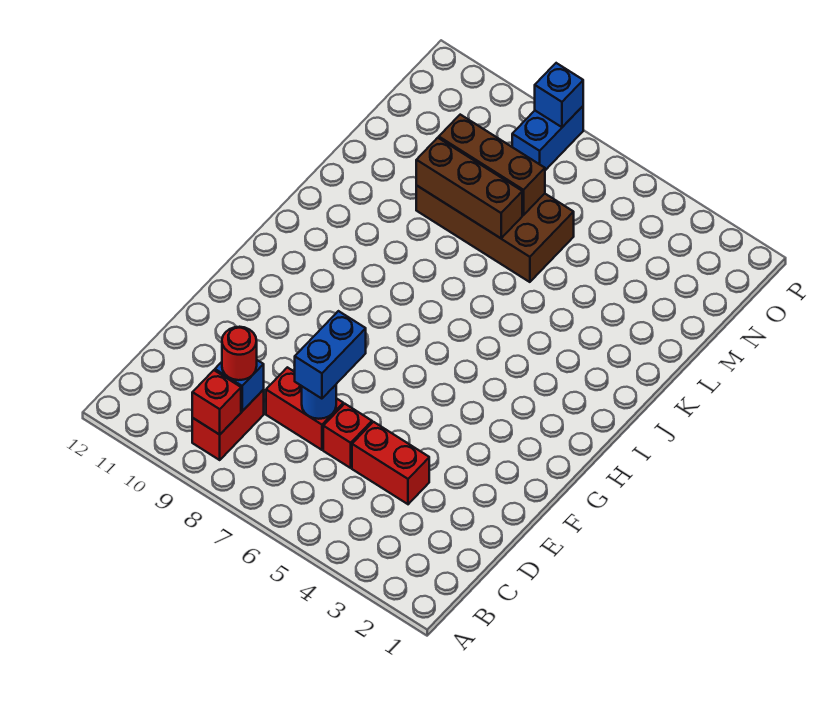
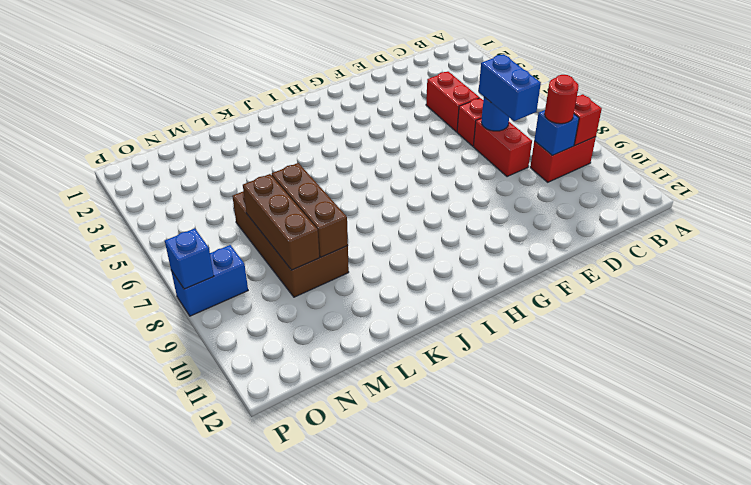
blue brick D7:E7 level 3 -> blue brick D7:D8 level 3

